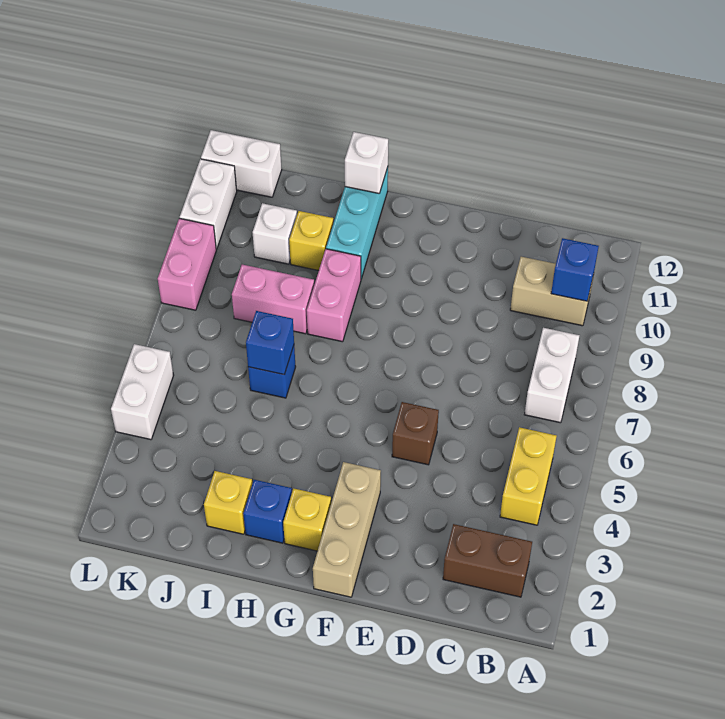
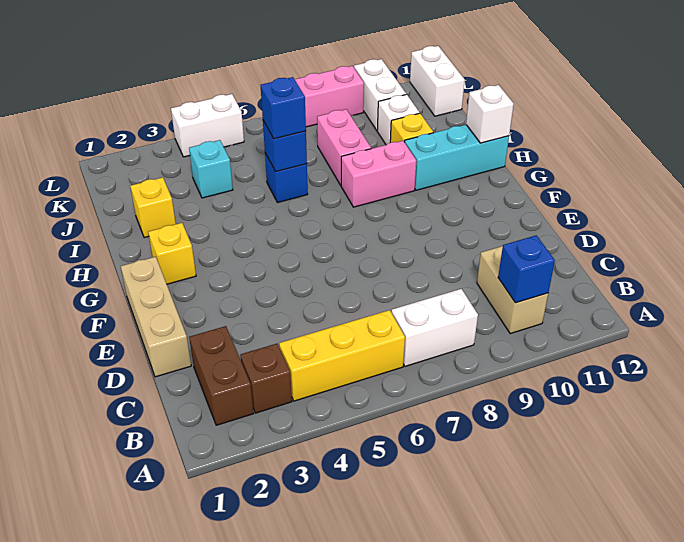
yellow brick B4:B5 level 1 -> yellow brick B4:B6 level 1
brown brick E5 level 1 -> brown brick B3 level 1
tan brick F1:F3 level 1 -> tan brick D1:F1 level 1
blue brick H2 level 1 -> blue brick I6 level 3
none -> cyan brick J4 level 1
white brick L10:L11 level 1 -> white brick K10:L10 level 1

